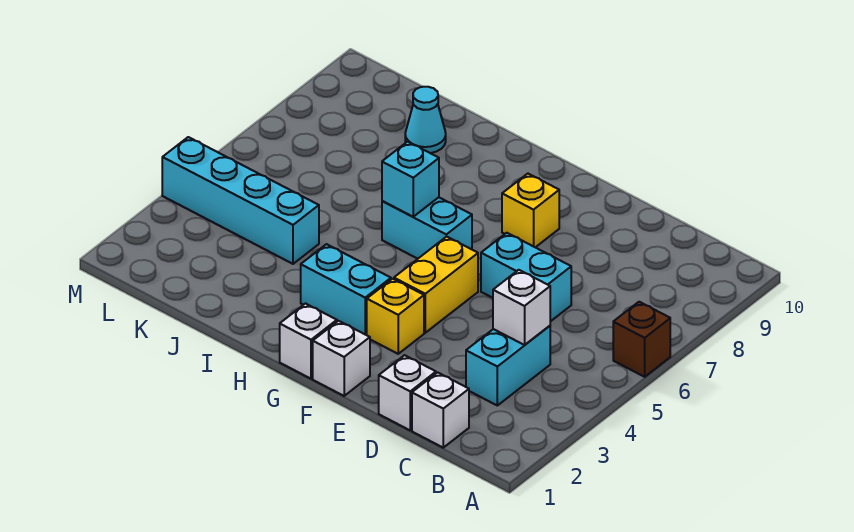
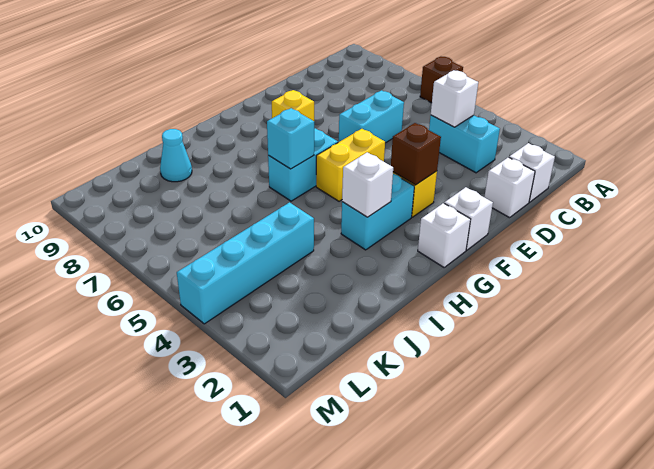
none -> brown brick F3 level 2
yellow brick F4:F5 level 1 -> yellow brick F5:G5 level 1
none -> white brick H3 level 2

